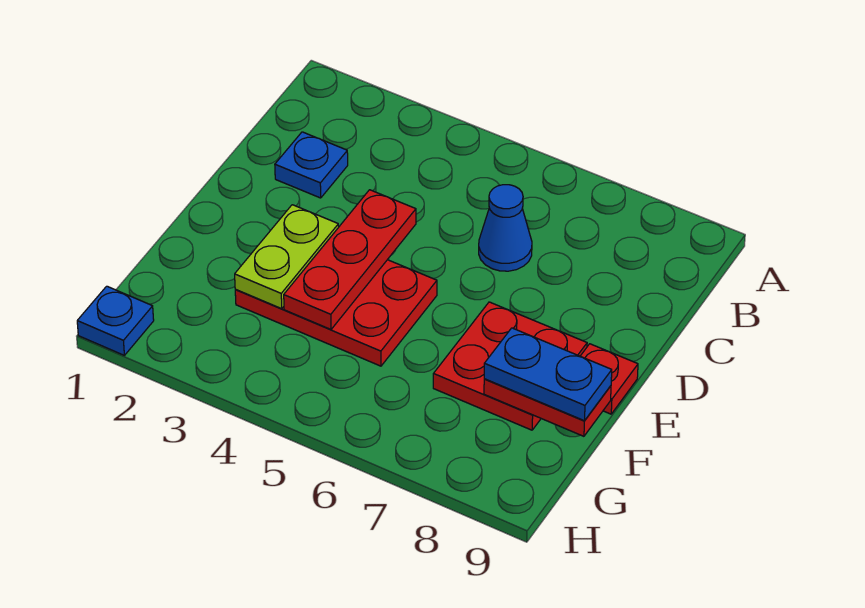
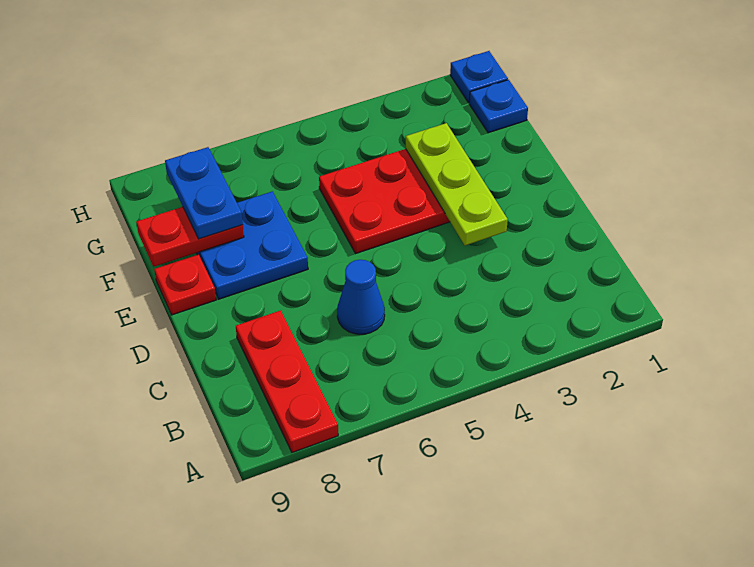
blue plate C2 level 1 -> blue plate G1 level 1
red plate D4:F4 level 2 -> red plate A8:C8 level 1
lime plate E3:F3 level 2 -> lime plate D3:F3 level 2
red plate E7:F8 level 1 -> blue plate E7:F8 level 1
blue plate F8:F9 level 3 -> blue plate F8:G8 level 3

